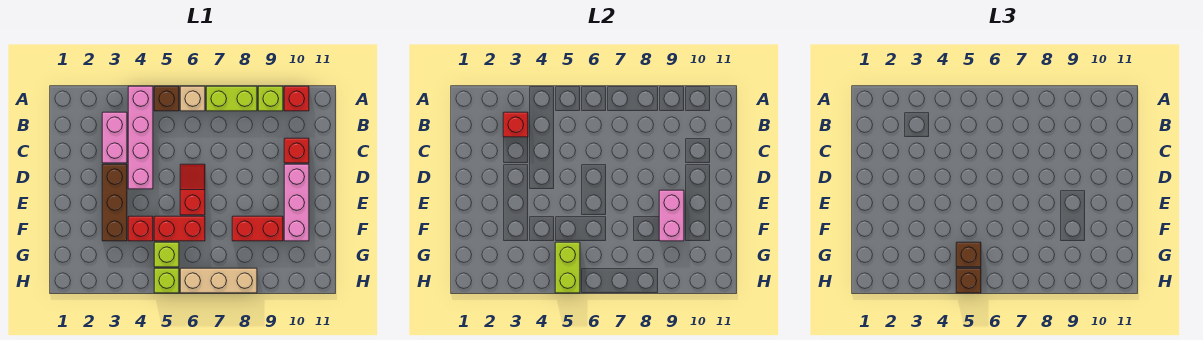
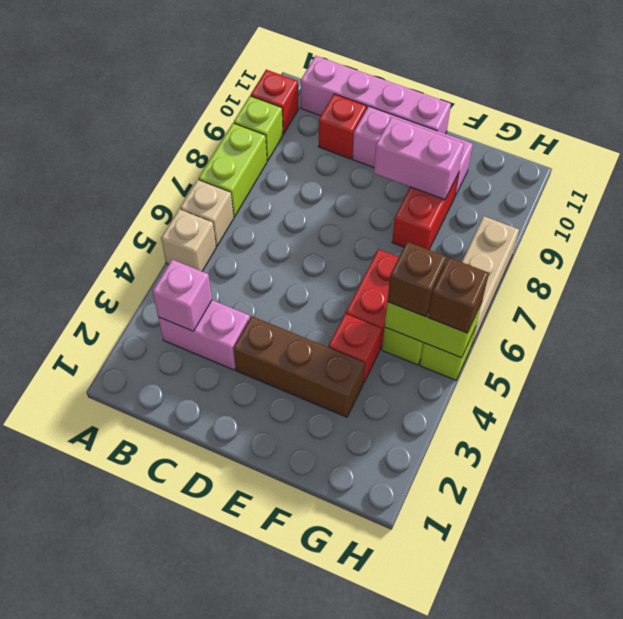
pink brick A4:D4 level 1 -> pink brick B11:E11 level 1
brown brick A5 level 1 -> tan brick A5 level 1
red brick B3 level 2 -> pink brick B3 level 2
red slope D6:E6 level 1 top E -> none

